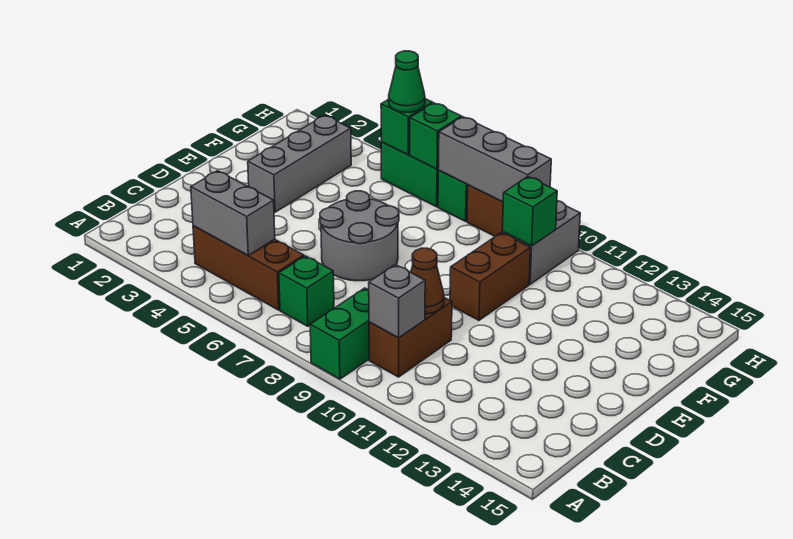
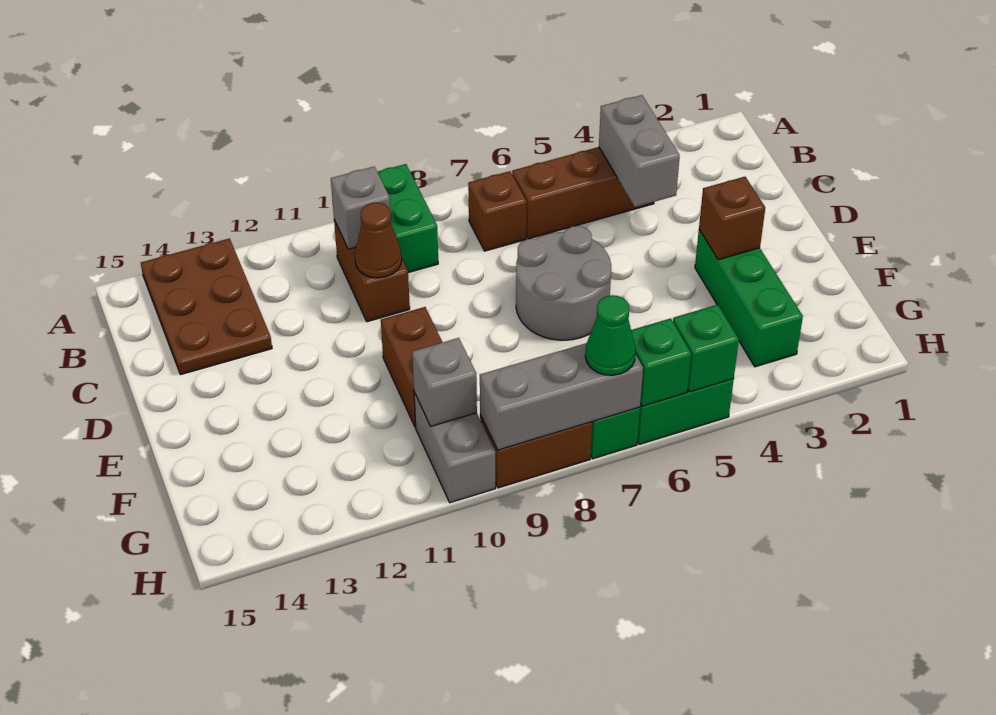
none -> brown plate A13:C14 level 1
grey brick B4:B5 level 2 -> grey brick B4:C4 level 2
green brick B7 level 1 -> brown brick B7 level 1
grey brick E3:G3 level 1 -> green brick E3:G3 level 1
none -> brown brick E3 level 2
green brick G10 level 2 -> grey brick G10 level 2
green cone H5 level 3 -> green cone H7 level 3

